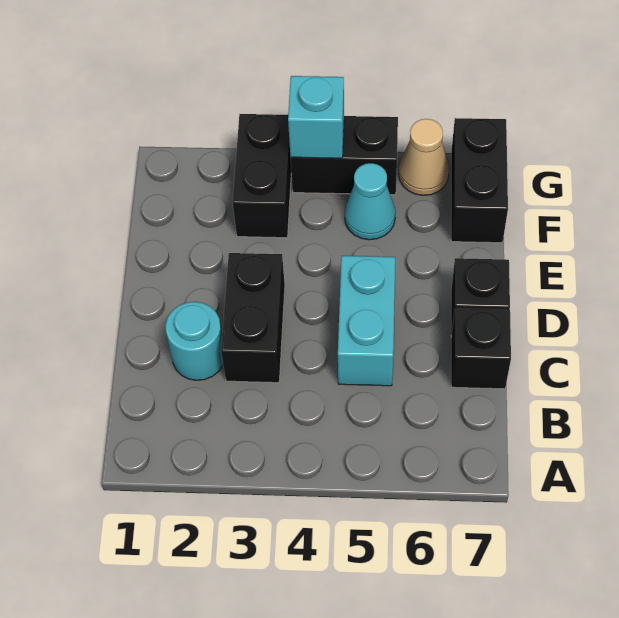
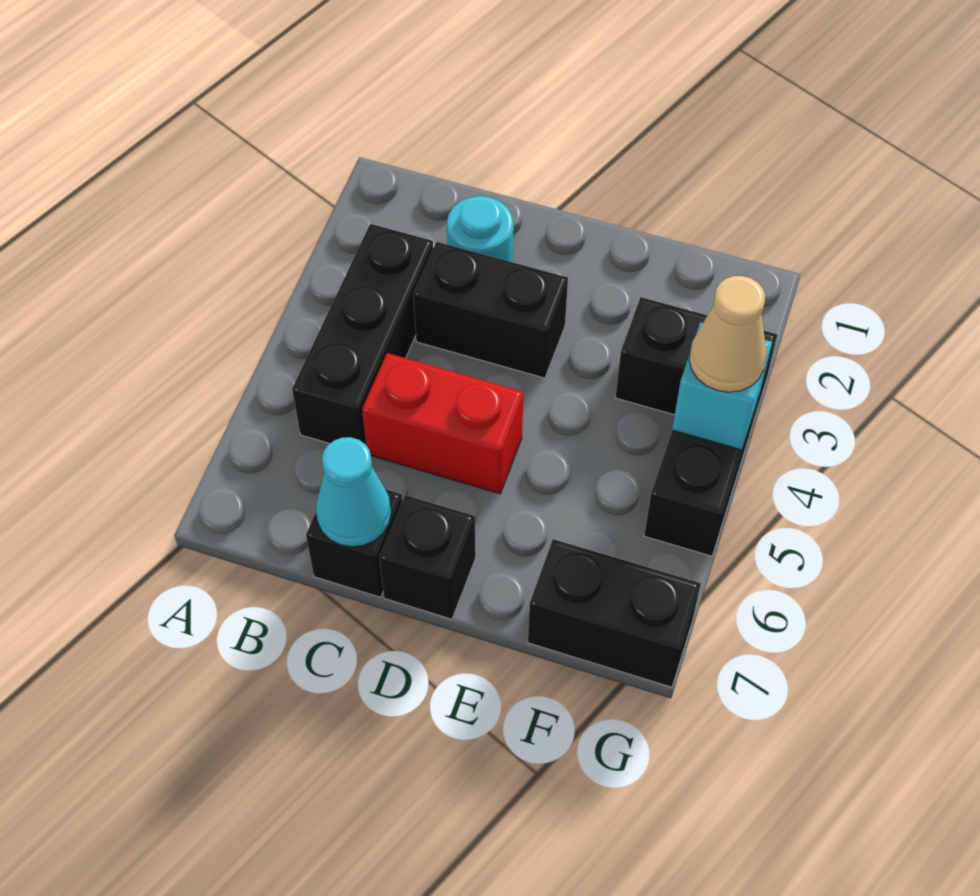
none -> black brick B3:B5 level 1
cyan brick C5:D5 level 1 -> red brick C5:D5 level 1
cyan cone F5 level 1 -> cyan cone C7 level 2
tan cone G6 level 1 -> tan cone G4 level 3

